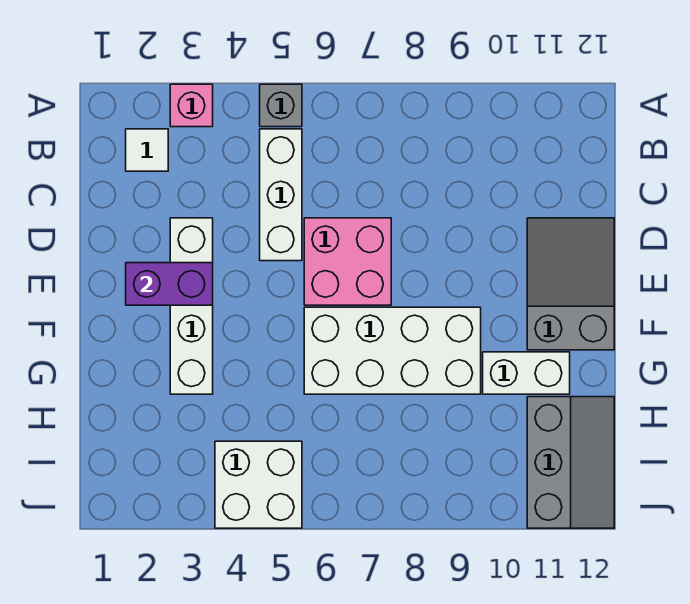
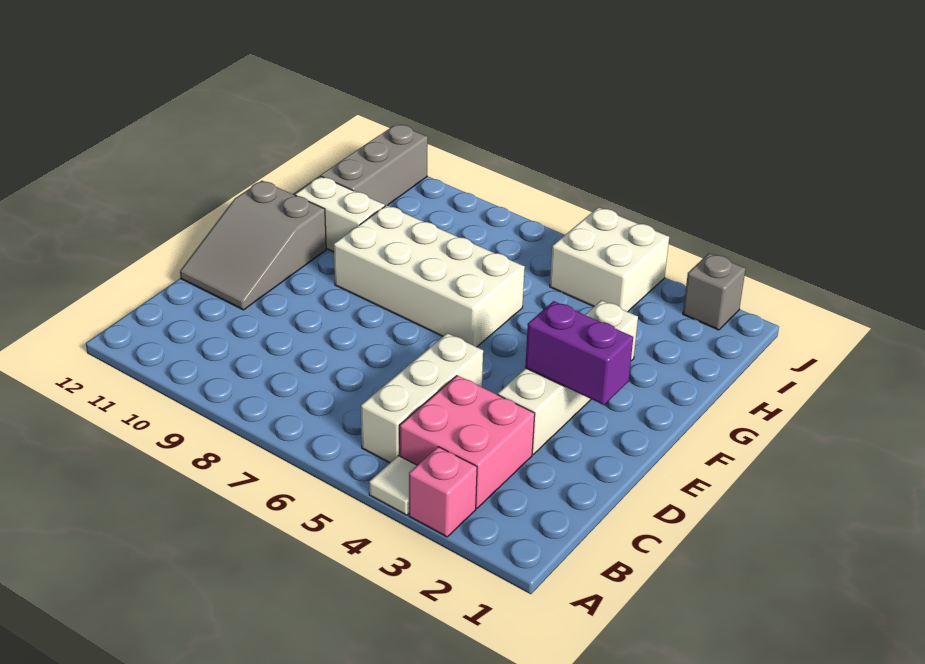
grey brick A5 level 1 -> grey brick J2 level 1
white tile B2 level 1 -> white tile A4 level 1
pink brick D6:E7 level 1 -> pink brick B3:C4 level 1

